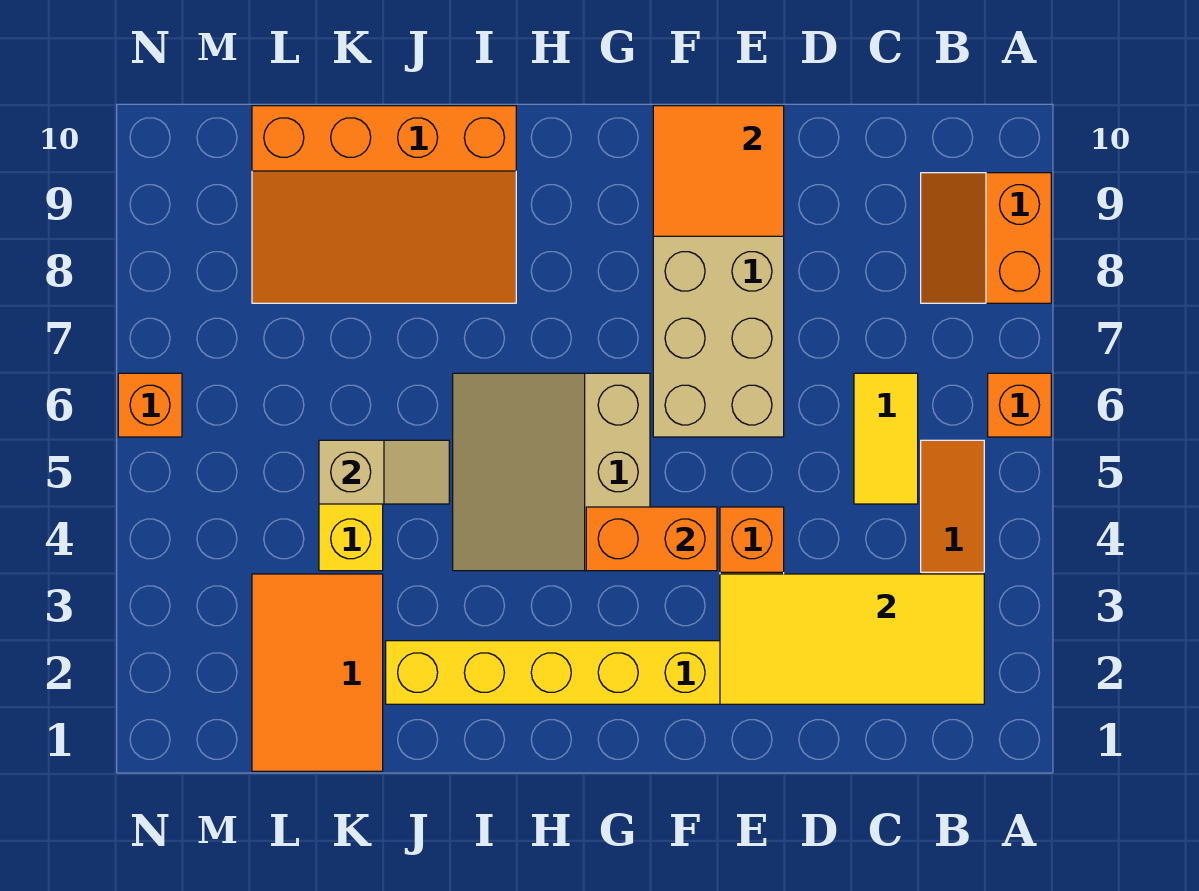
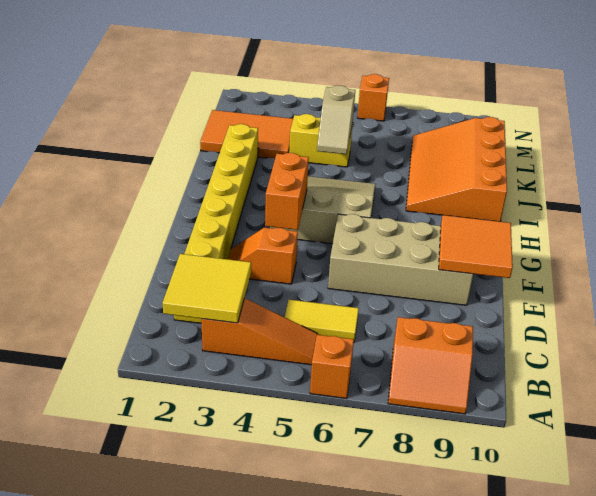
orange slope A8:B9 level 1 top A -> orange slope A8:B9 level 1 top B
yellow tile B2:E3 level 2 -> yellow tile B2:C3 level 2

